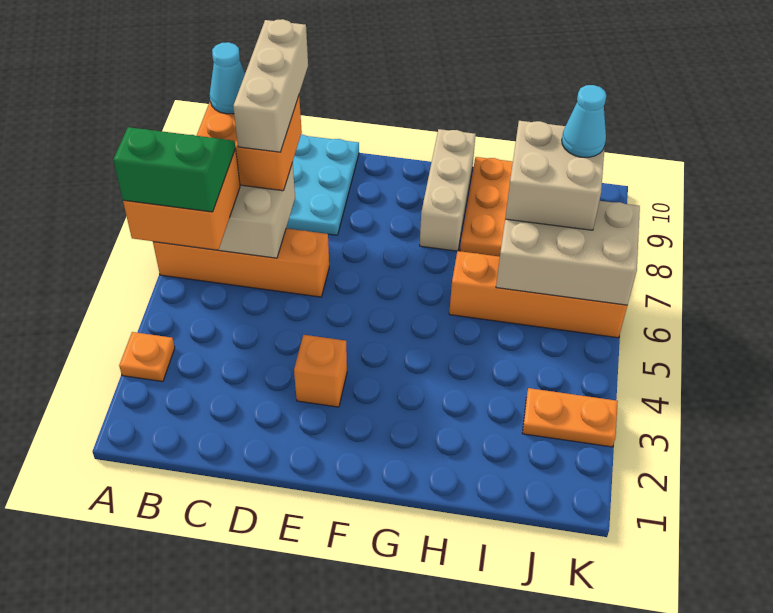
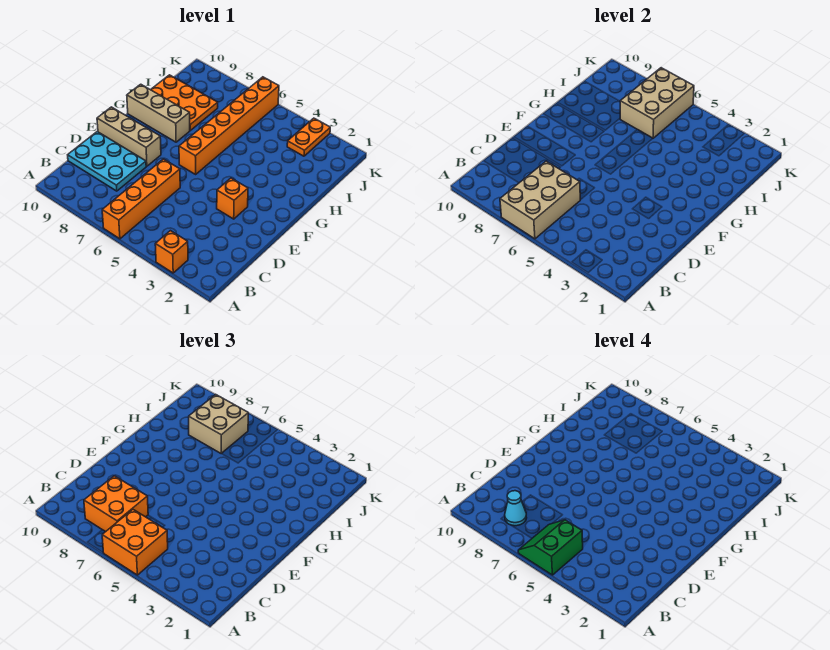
orange plate A3 level 1 -> orange brick A3 level 1
tan brick C7:C9 level 4 -> tan brick E8:E10 level 1
orange brick H6:K6 level 1 -> orange brick F6:K6 level 1
cyan cone J8 level 4 -> none

